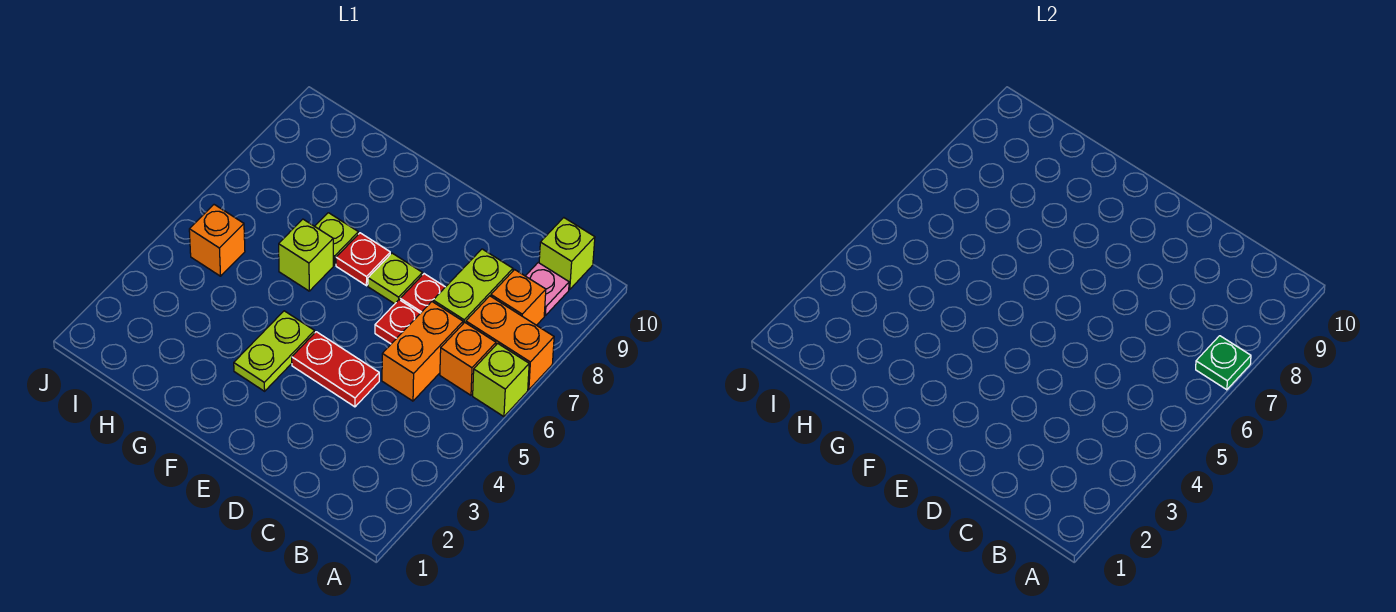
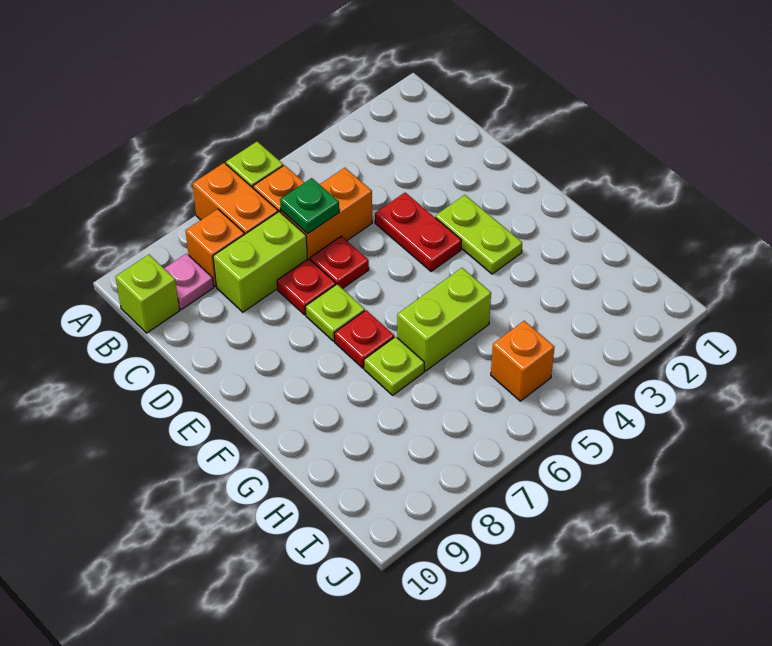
green plate A7 level 2 -> green plate C6 level 2
lime plate F3:F4 level 1 -> lime plate E3:F3 level 1
lime brick G6 level 1 -> lime brick G5:G6 level 1

